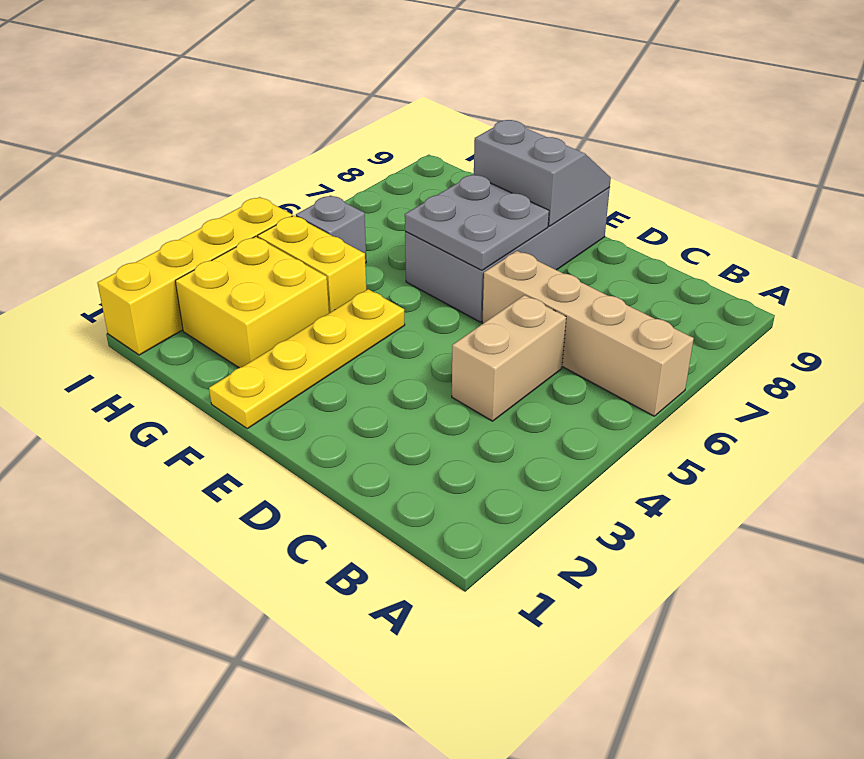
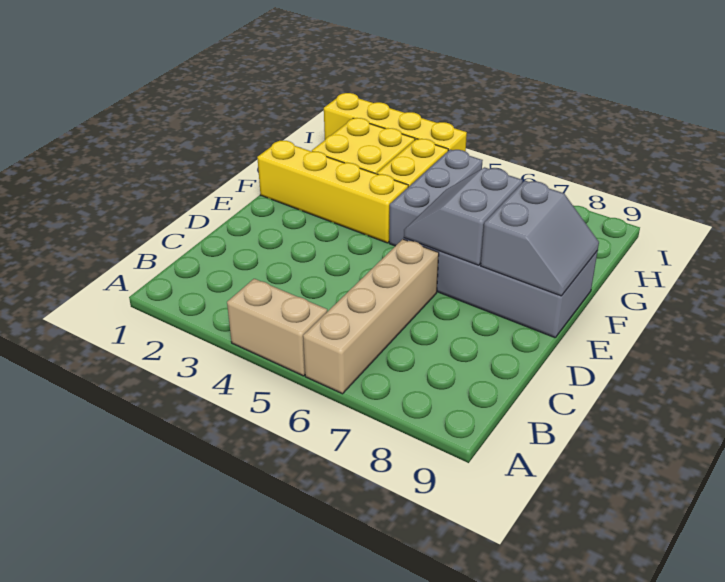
tan brick C4:C5 level 1 -> tan brick A4:A5 level 1
grey plate E6:F7 level 2 -> grey slope E6:F7 level 2 top 7
yellow plate F1:F4 level 1 -> yellow brick F1:F4 level 1
grey brick H5 level 1 -> grey brick F5:H5 level 1

